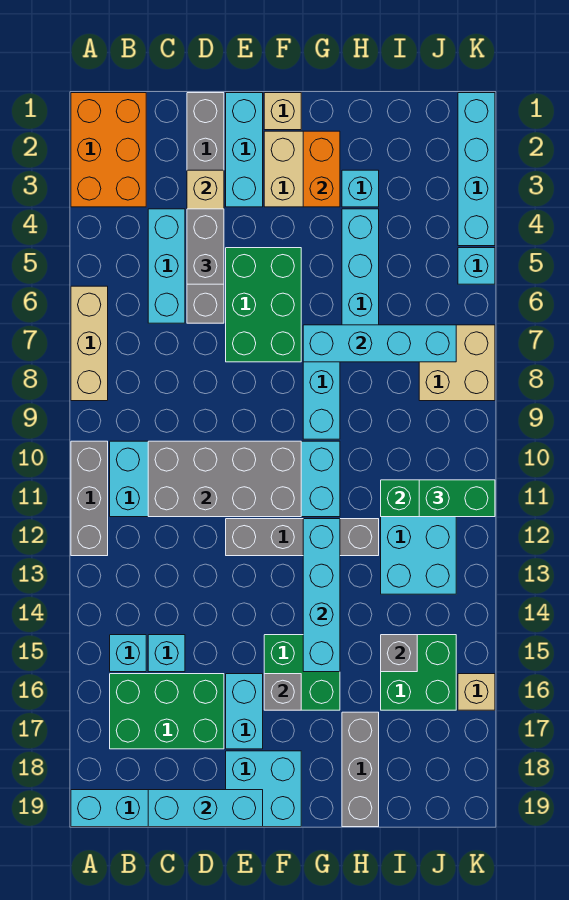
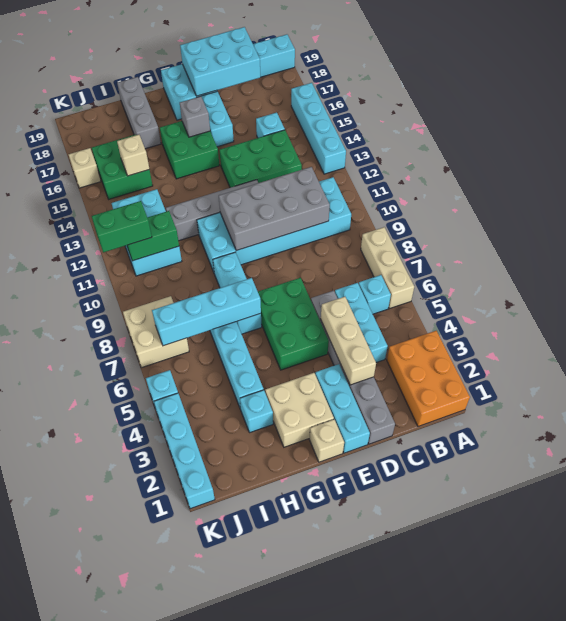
grey brick A10:A12 level 1 -> none
cyan brick B15 level 1 -> cyan brick B6 level 1
green brick B16:D17 level 1 -> green brick C13:E14 level 1
cyan brick C19:E19 level 2 -> cyan brick C18:E19 level 2
grey brick D4:D5 level 3 -> none
orange brick G2:G3 level 2 -> none
cyan brick G12:G15 level 2 -> cyan brick A13:A16 level 1
grey brick I15 level 2 -> tan brick I15 level 2

